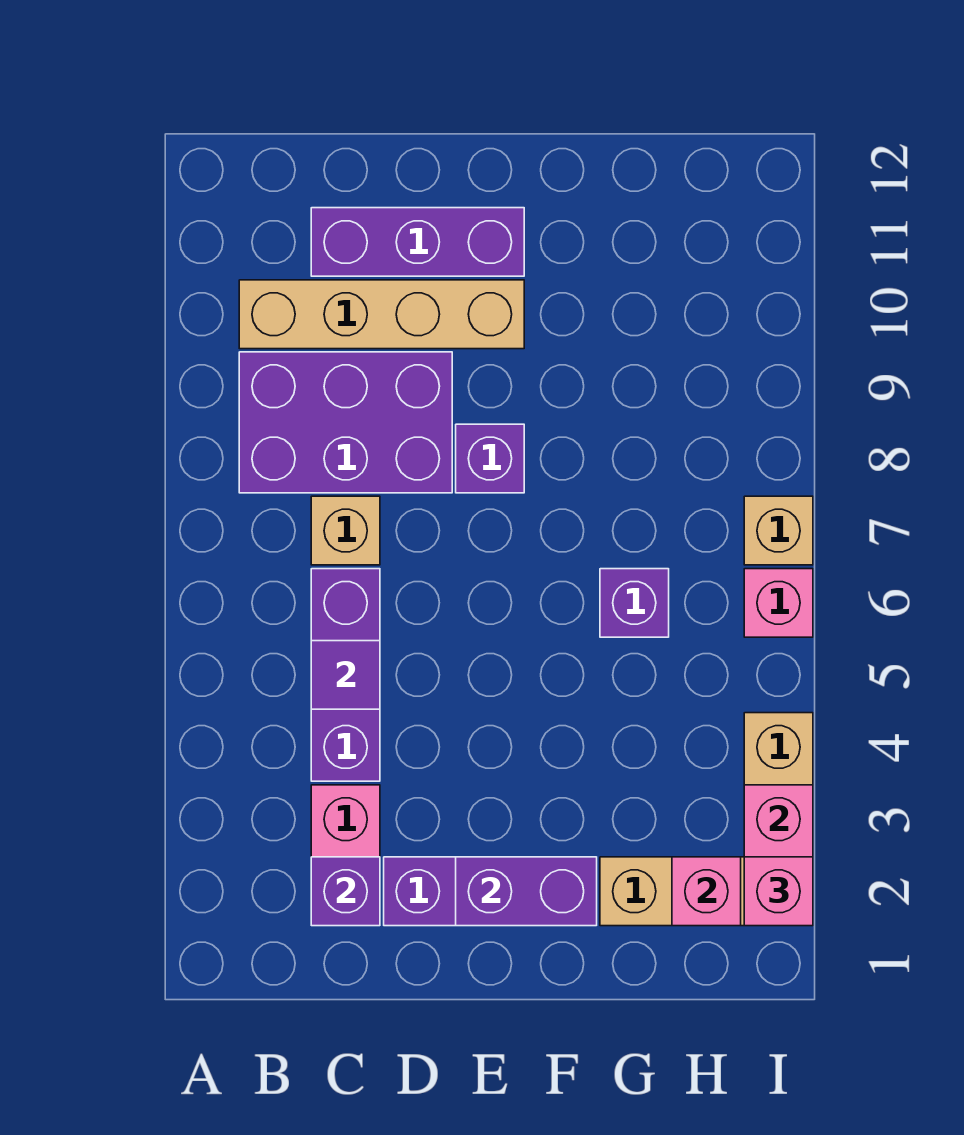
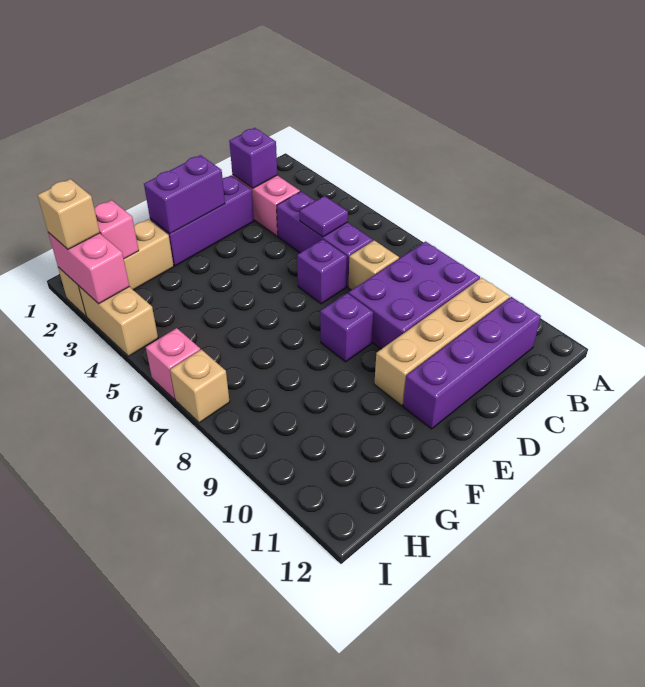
purple brick C11:E11 level 1 -> purple brick B11:E11 level 1
purple brick G6 level 1 -> purple brick D6 level 1
pink brick I2 level 3 -> tan brick I2 level 3

